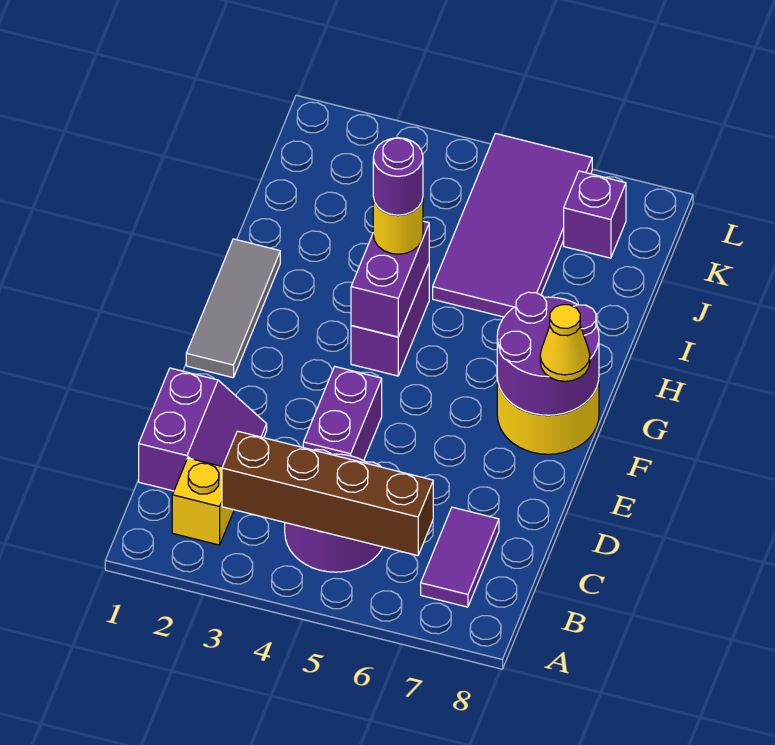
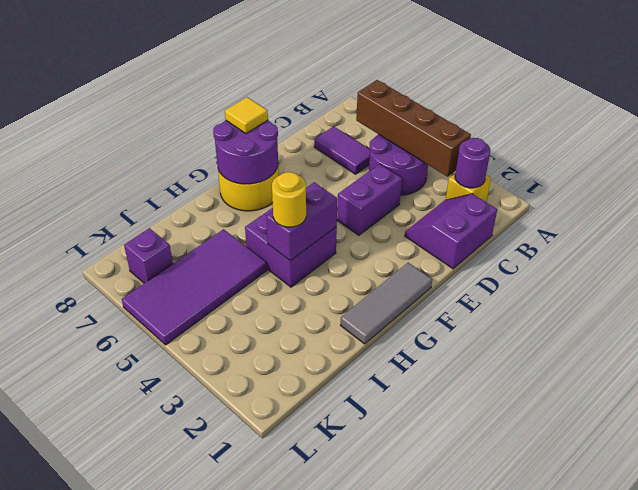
purple tile B7:C7 level 1 -> purple tile C6:C7 level 1
yellow cone F8 level 3 -> yellow tile F8 level 3
purple brick G4:H4 level 1 -> purple brick G4:H5 level 1
purple round brick H4 level 4 -> purple round brick B2 level 2

